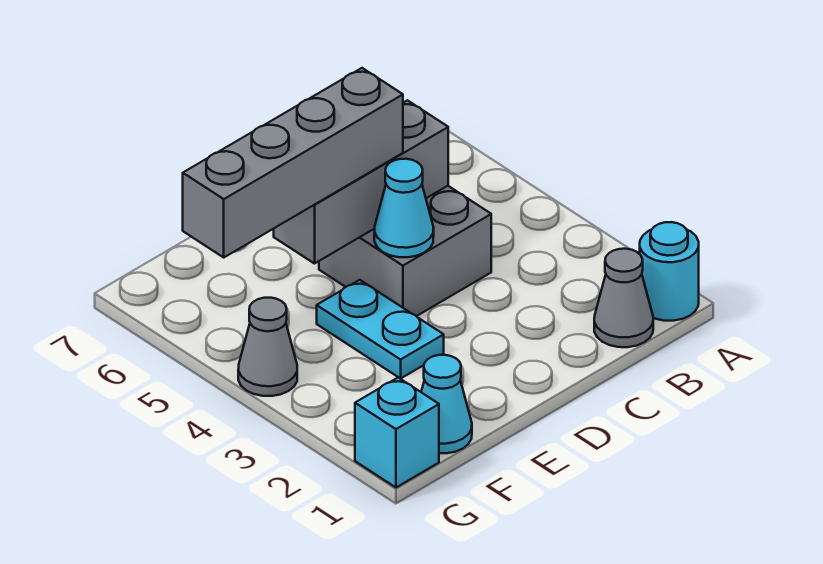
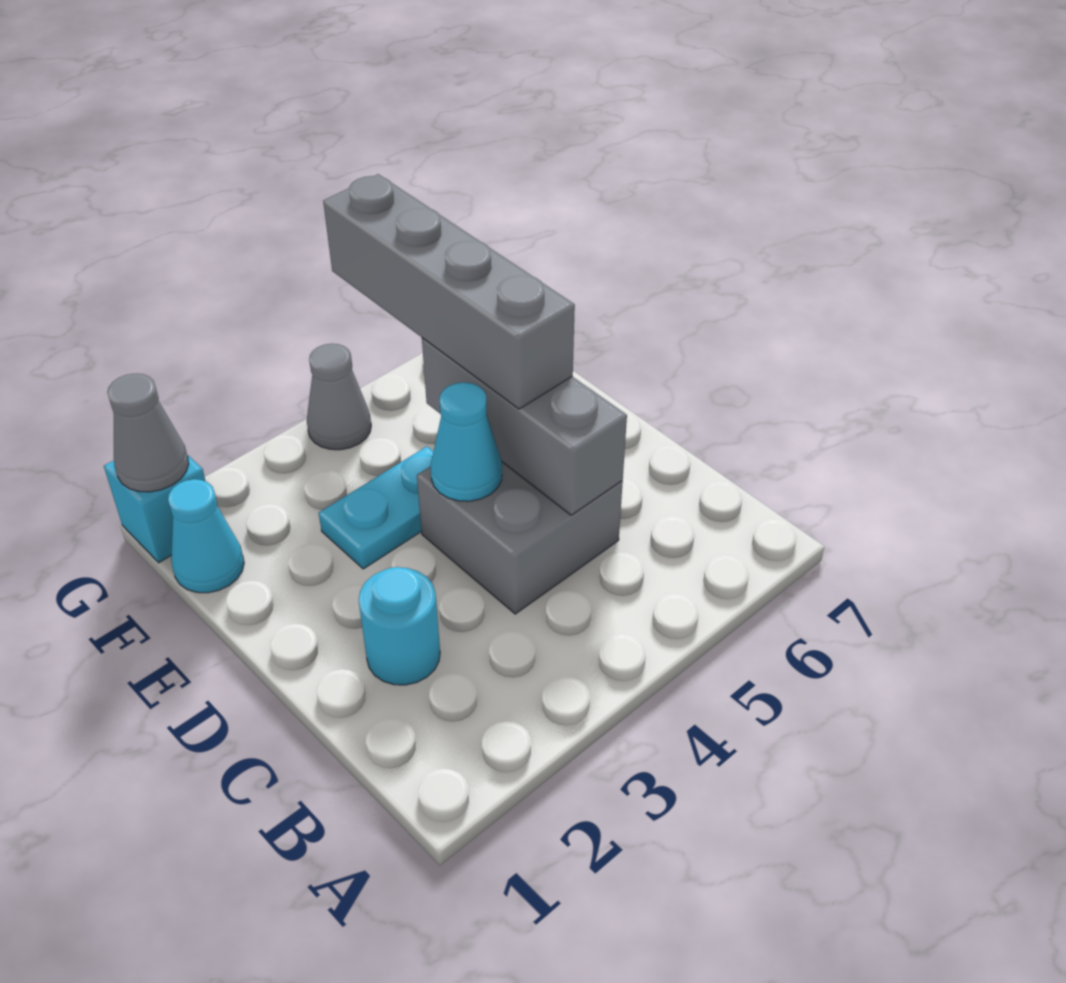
cyan round brick A1 level 1 -> cyan round brick C2 level 1
grey cone B1 level 1 -> grey cone G1 level 2

